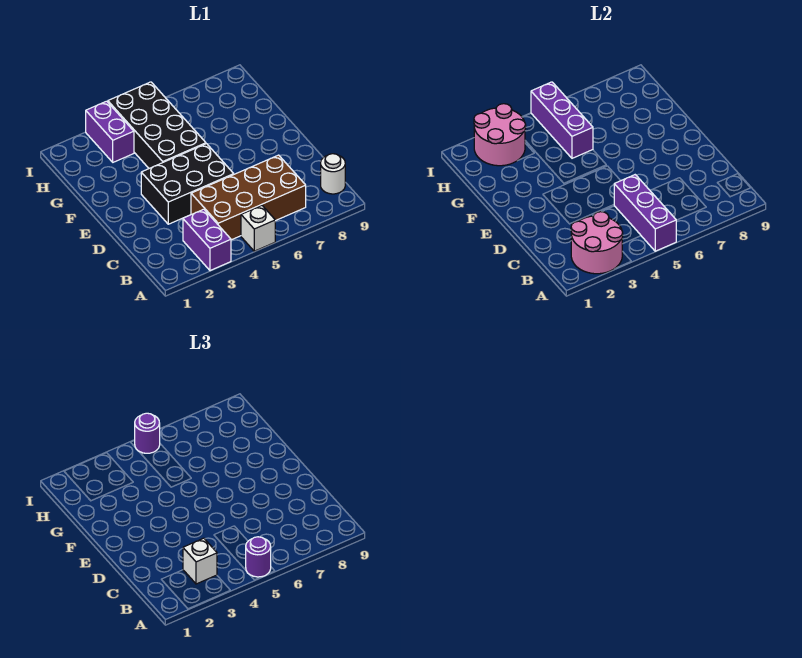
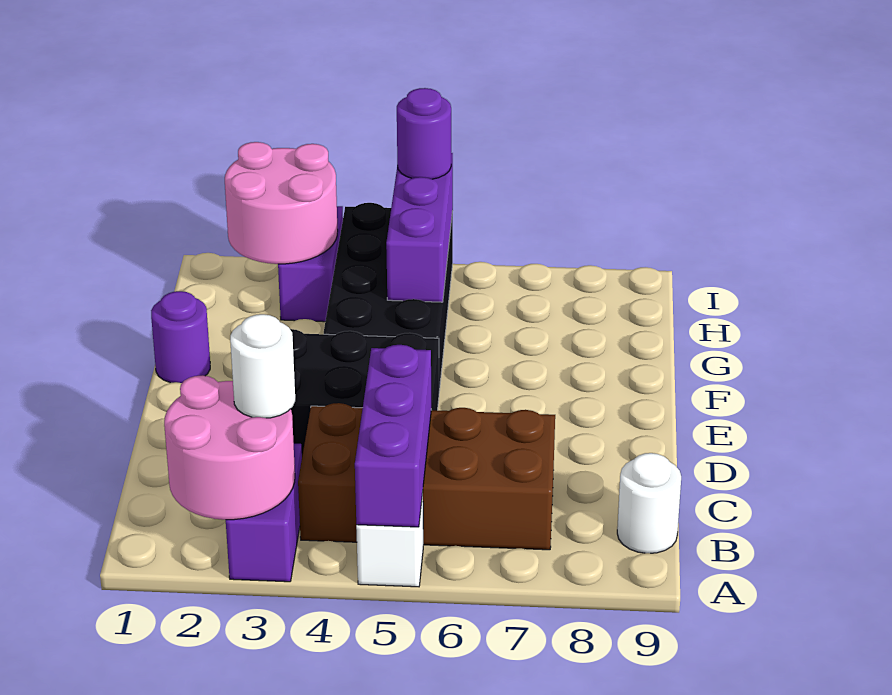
purple round brick A5 level 3 -> purple round brick F1 level 1
white brick B3 level 3 -> white round brick B3 level 3

